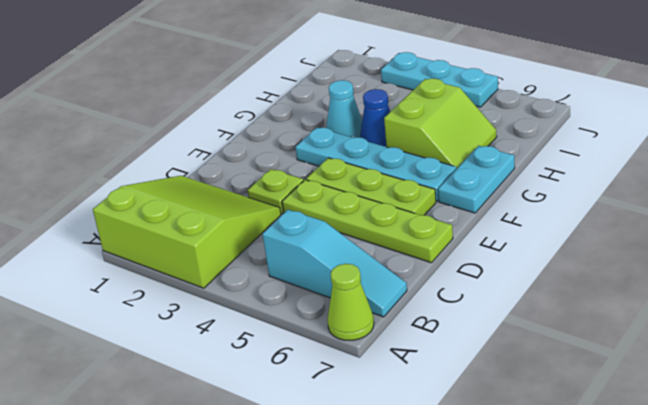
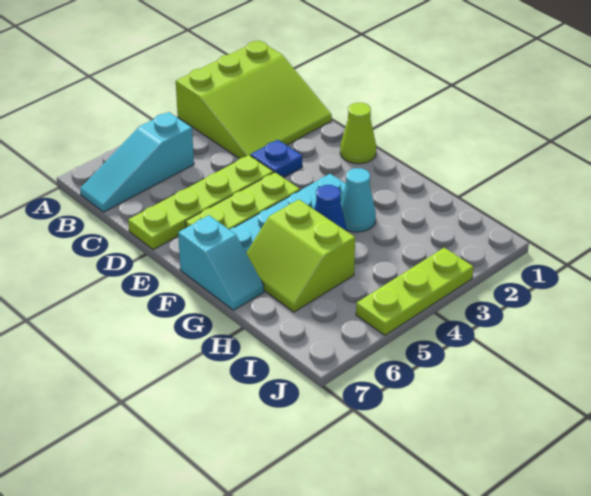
lime cone A7 level 1 -> lime cone E1 level 1
lime plate D3 level 1 -> blue plate D3 level 1
cyan plate F7:G7 level 1 -> cyan slope F7:G7 level 1 top F
cyan plate J3:J5 level 1 -> lime plate J3:J5 level 1

